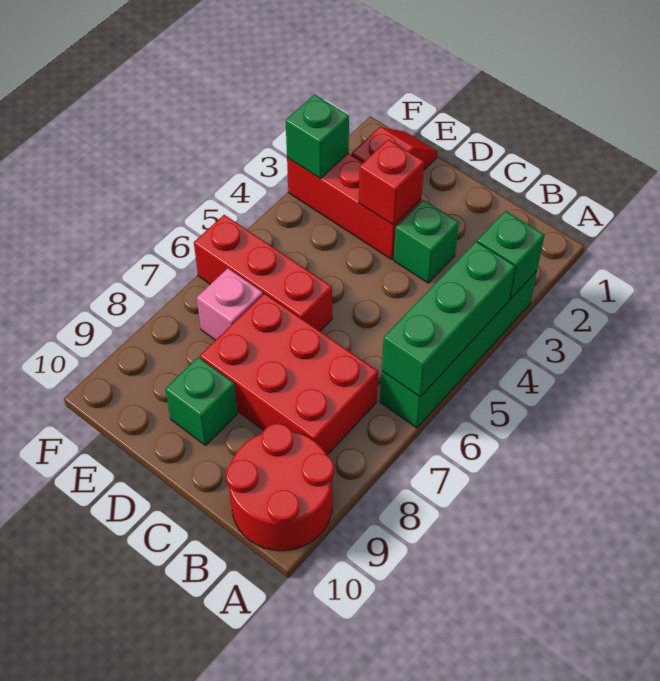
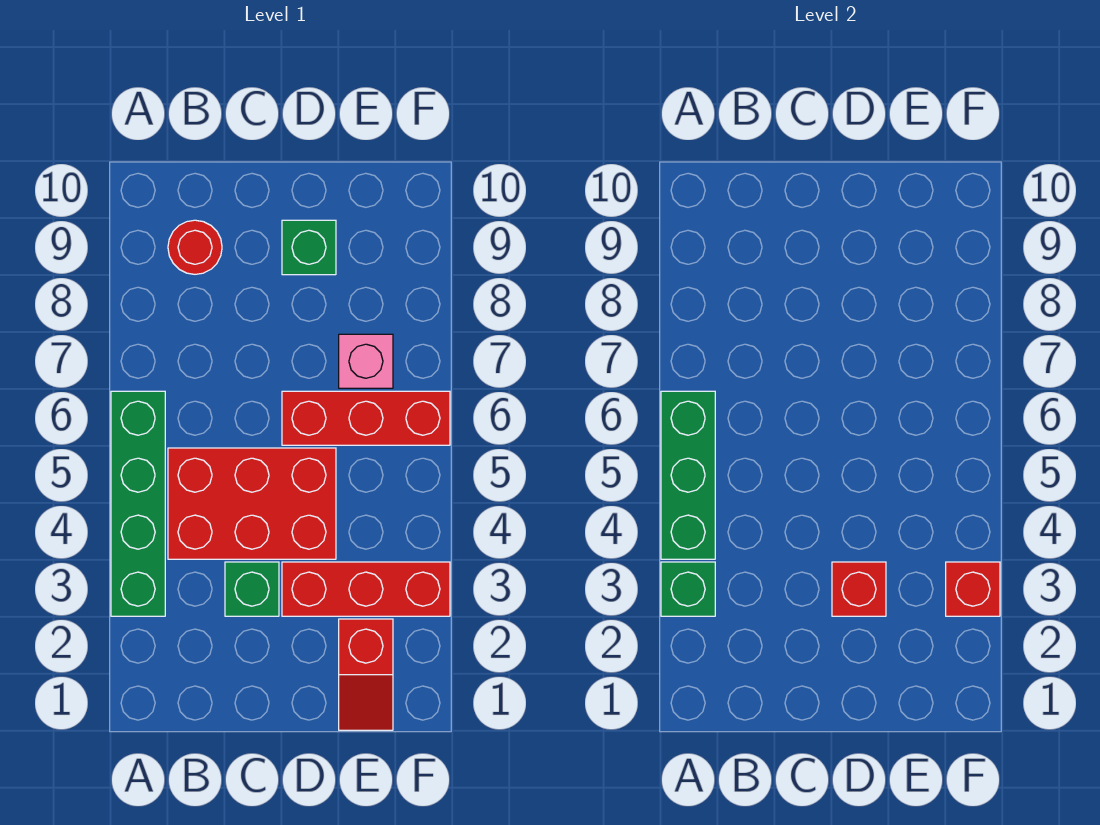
red round brick A9:B10 level 1 -> red round brick B9 level 1
red brick B7:D8 level 1 -> red brick B4:D5 level 1
green brick F3 level 2 -> red brick F3 level 2

